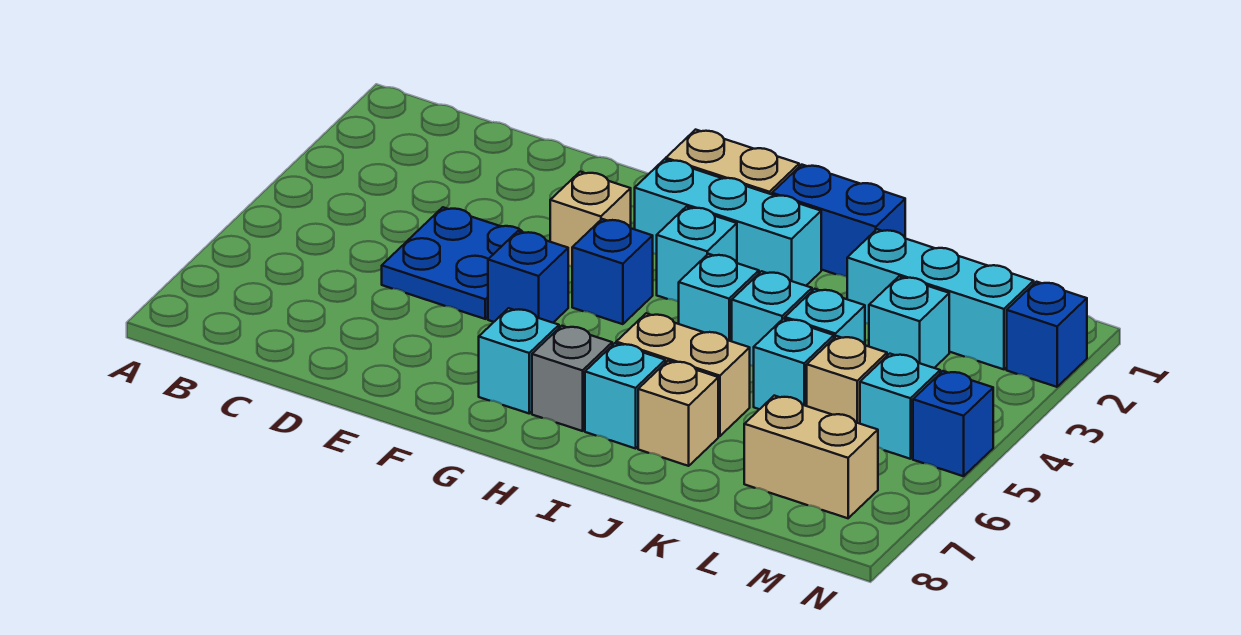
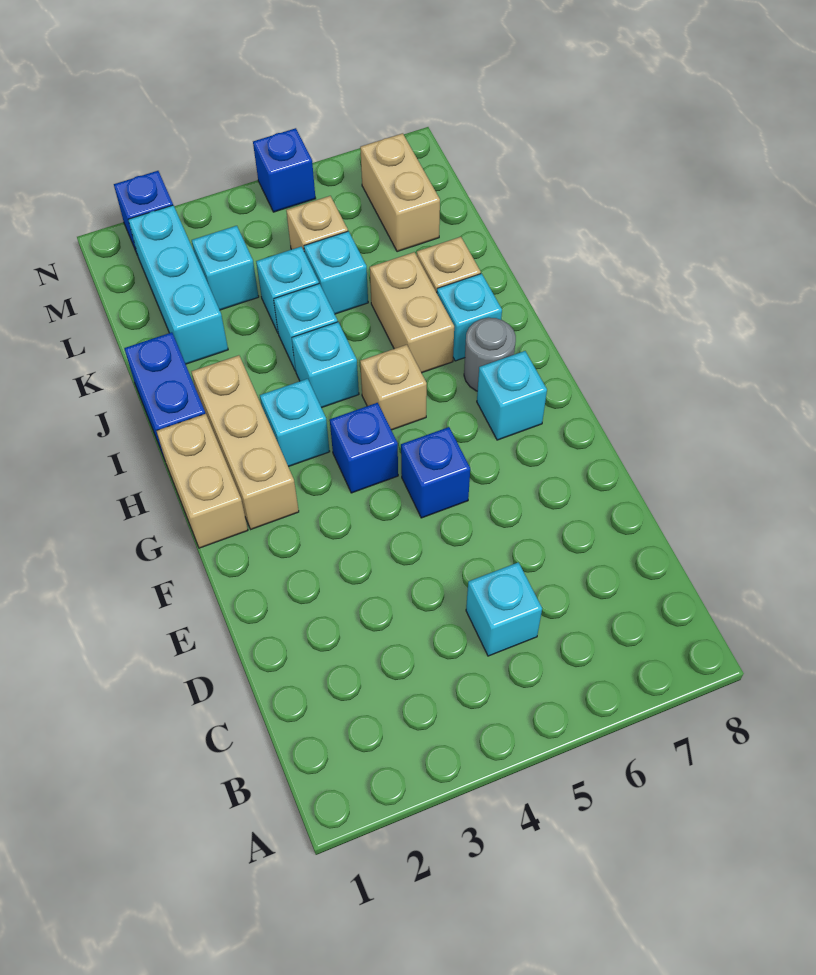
blue plate D4:E5 level 1 -> none
tan brick F3 level 1 -> tan brick H5 level 1
cyan brick G2:I2 level 1 -> tan brick G2:I2 level 1
grey brick H7 level 1 -> grey round brick H7 level 1
cyan brick M5 level 1 -> cyan brick C5 level 1

